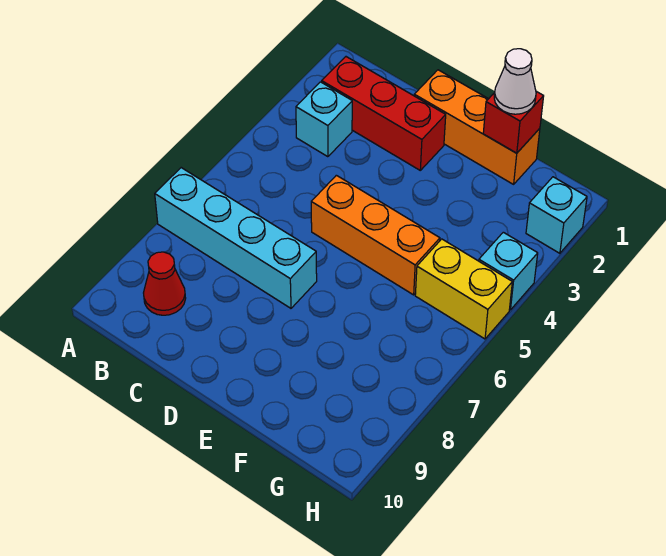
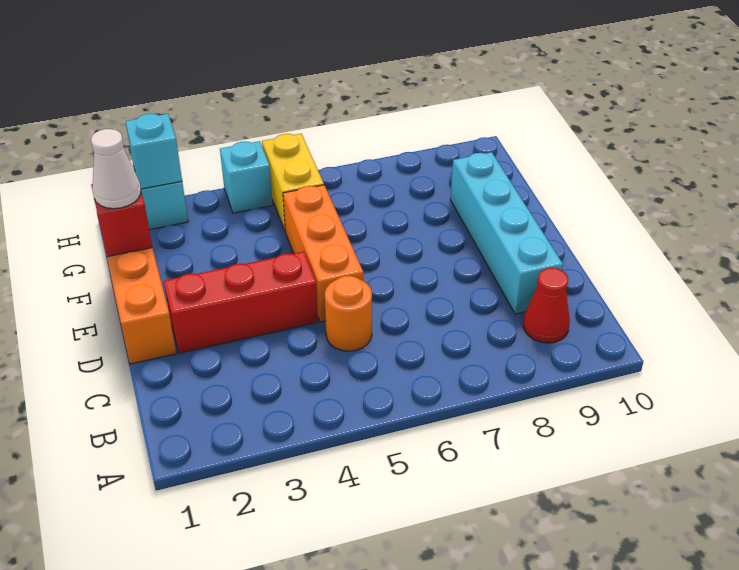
cyan brick A7:D7 level 1 -> cyan brick C9:F9 level 1
red brick B2:D2 level 1 -> red brick D2:D4 level 1
cyan brick B3 level 1 -> cyan brick H2 level 2
none -> orange round brick C5 level 1

